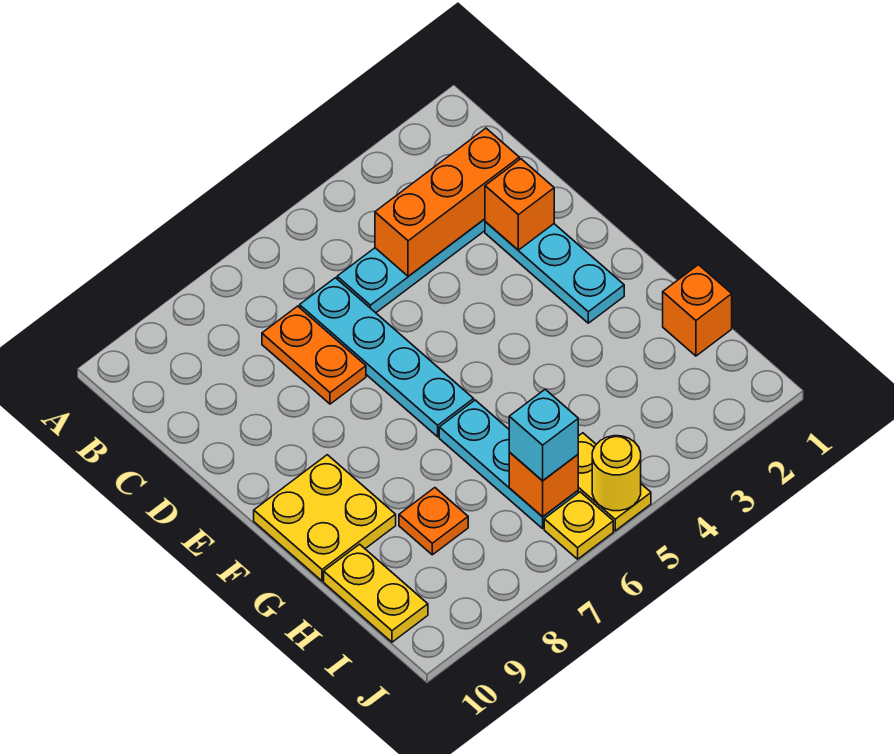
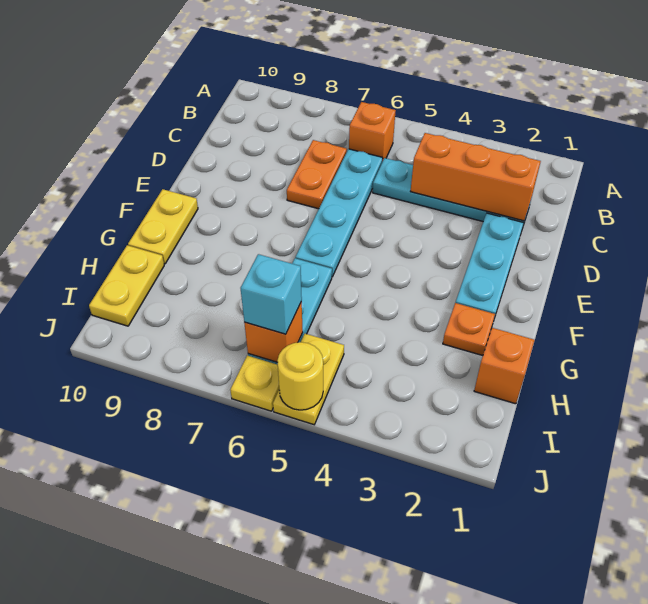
orange brick D2 level 2 -> orange brick B6 level 1
yellow plate F9:G10 level 1 -> yellow plate F10:G10 level 1
orange plate H8 level 1 -> orange plate G2 level 1

